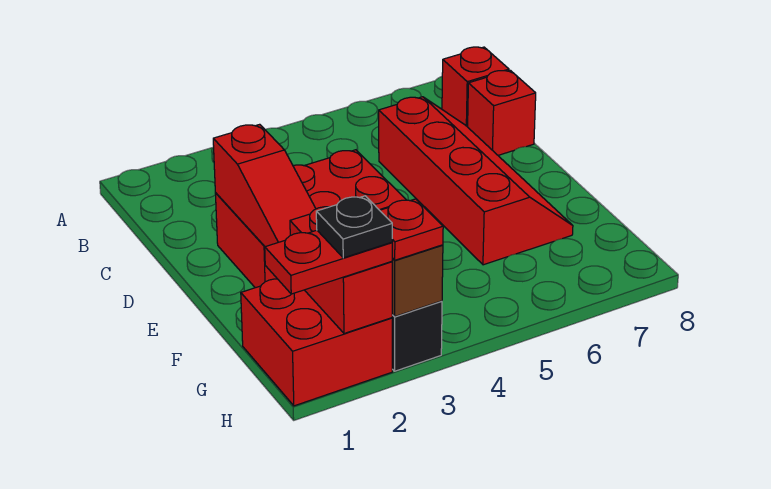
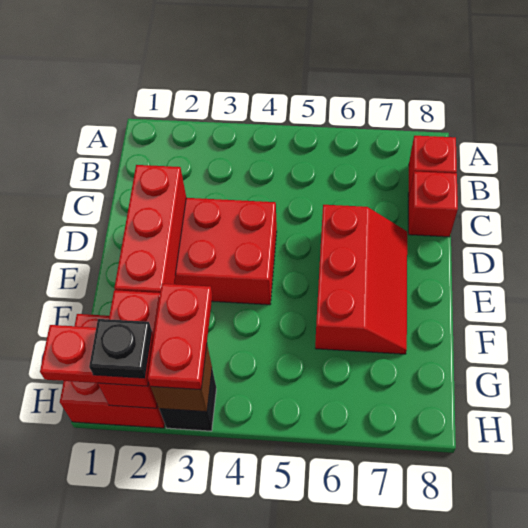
red slope C6:F7 level 1 top 6 -> red slope D6:F7 level 1 top 6
red slope D2:F2 level 2 top D -> red brick D2:F2 level 2
red plate H3 level 3 -> red plate G3:H3 level 3

